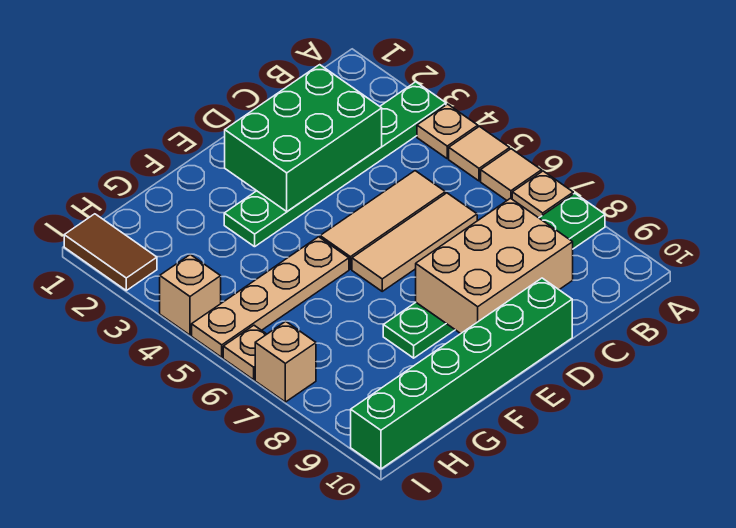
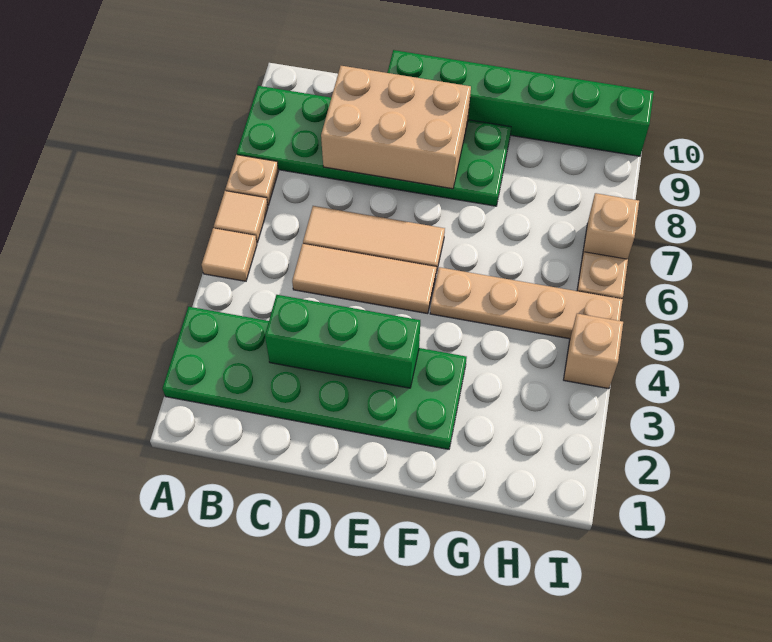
green plate A3:F3 level 1 -> green plate A2:F3 level 1
tan plate A4 level 1 -> none
green plate A8:F8 level 1 -> green plate A8:F9 level 1
green brick C2:E3 level 2 -> green brick C3:E3 level 2
brown tile I1:I2 level 1 -> none

